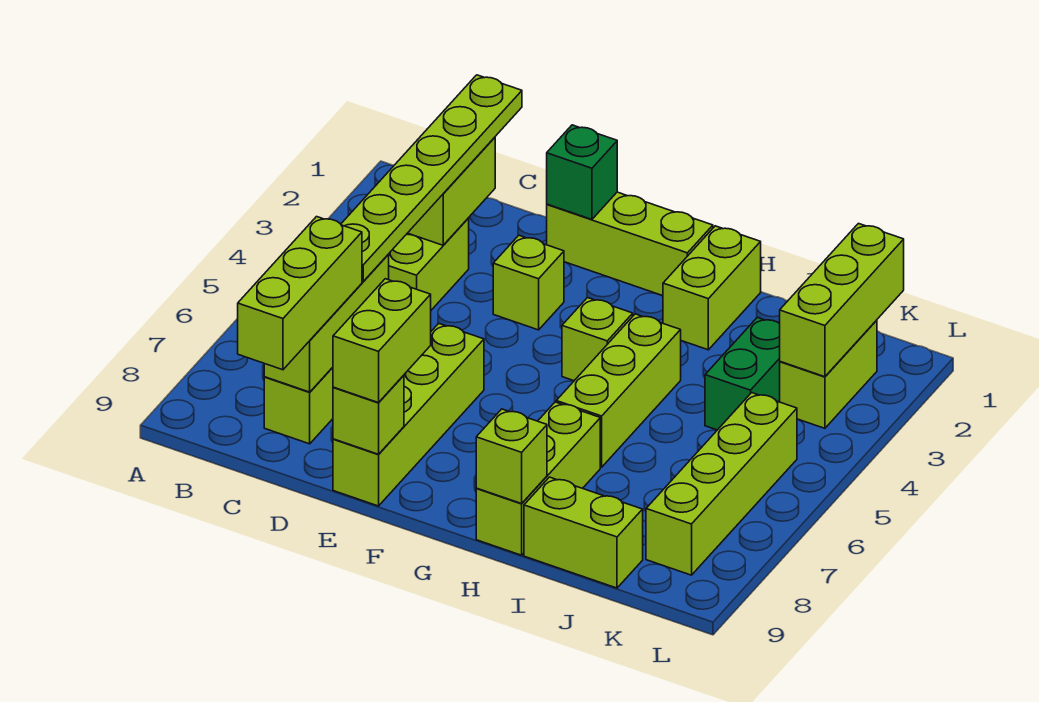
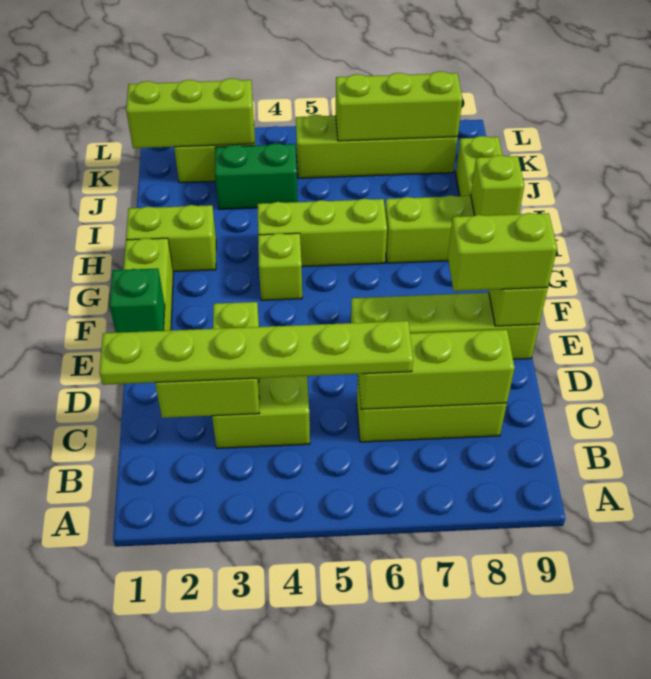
lime brick C7:C9 level 3 -> lime brick K6:K8 level 2

